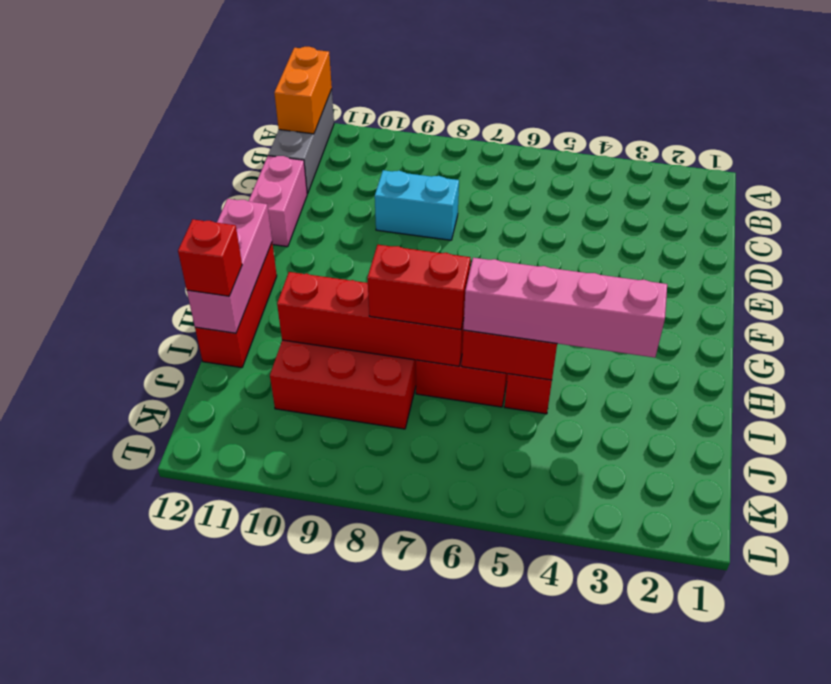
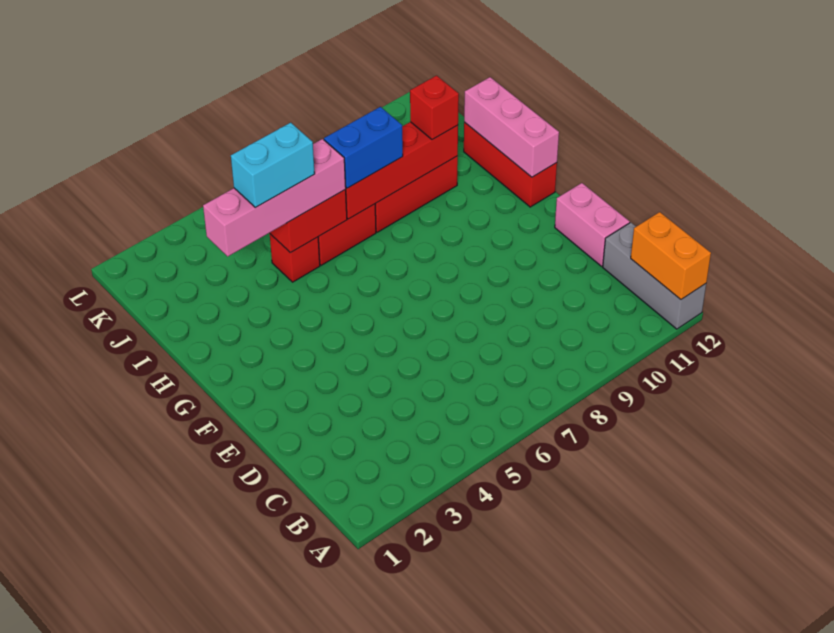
cyan brick D8:D9 level 1 -> cyan brick I4:I5 level 4
red brick I7:I8 level 3 -> blue brick I7:I8 level 3
red brick I12 level 3 -> red brick I10 level 3

